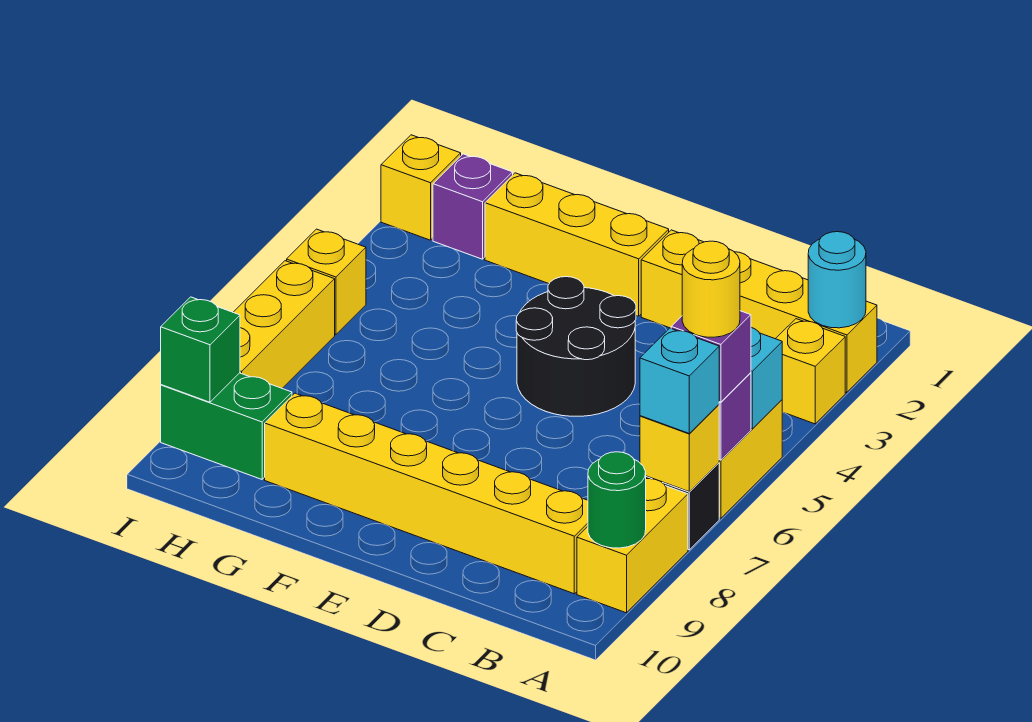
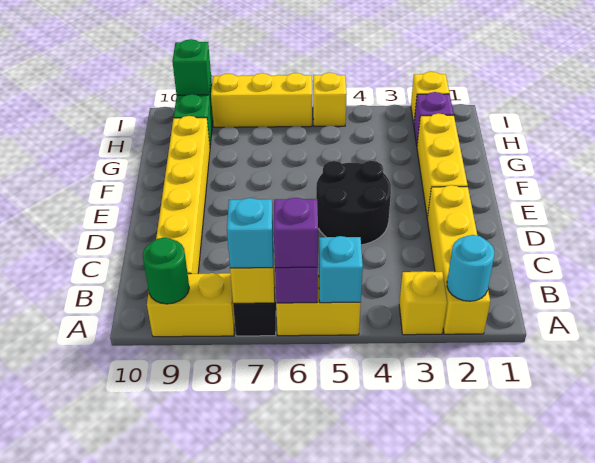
yellow round brick A6 level 4 -> none

